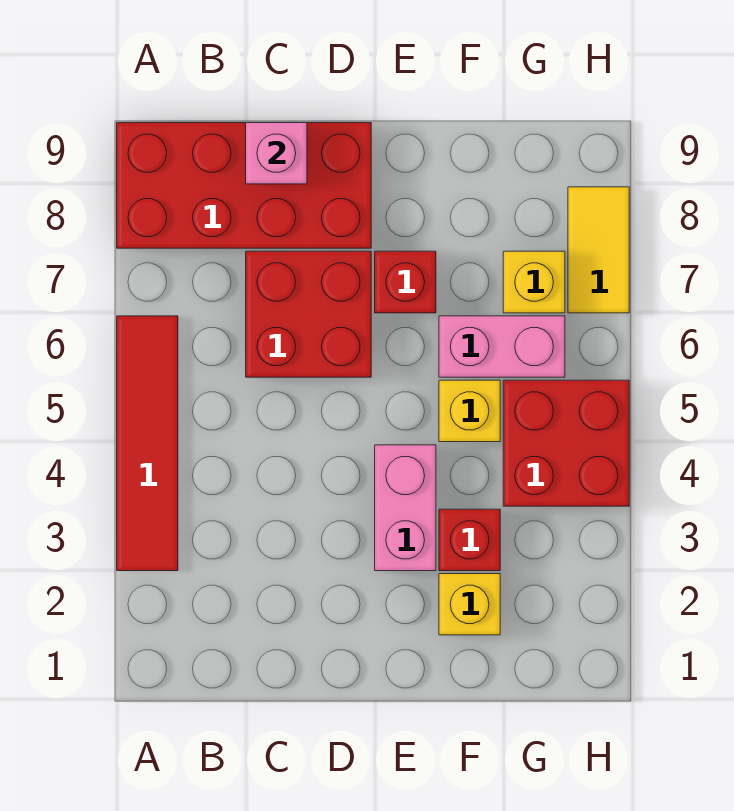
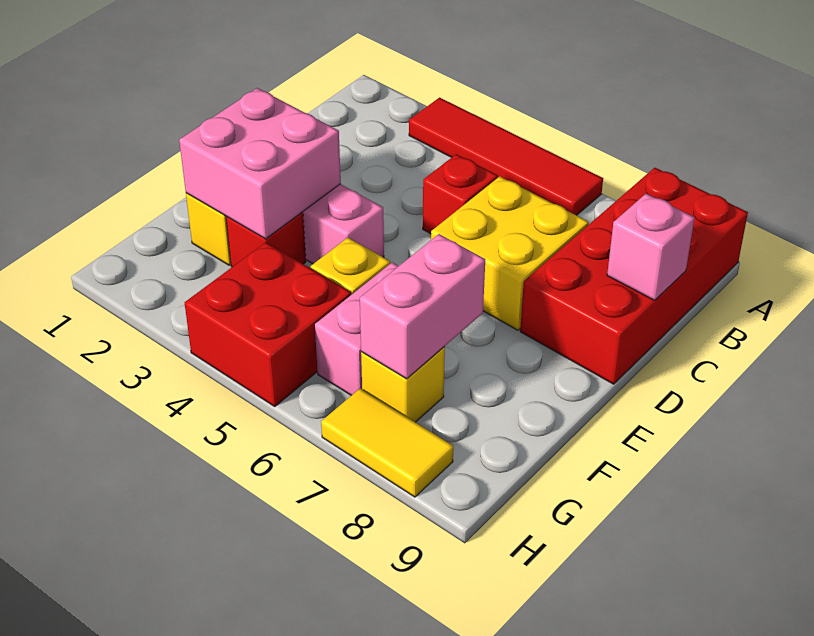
red brick C6:D7 level 1 -> yellow brick C6:D7 level 1
none -> pink brick E2:F3 level 2
red brick E7 level 1 -> red brick C5 level 1
none -> pink brick F7:G7 level 2

